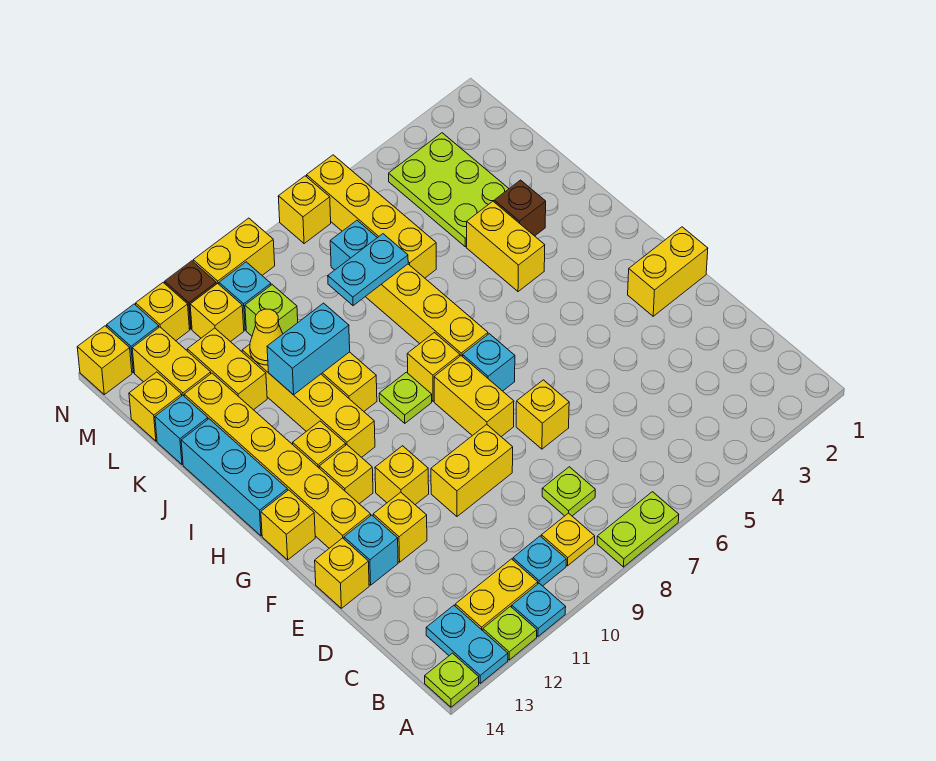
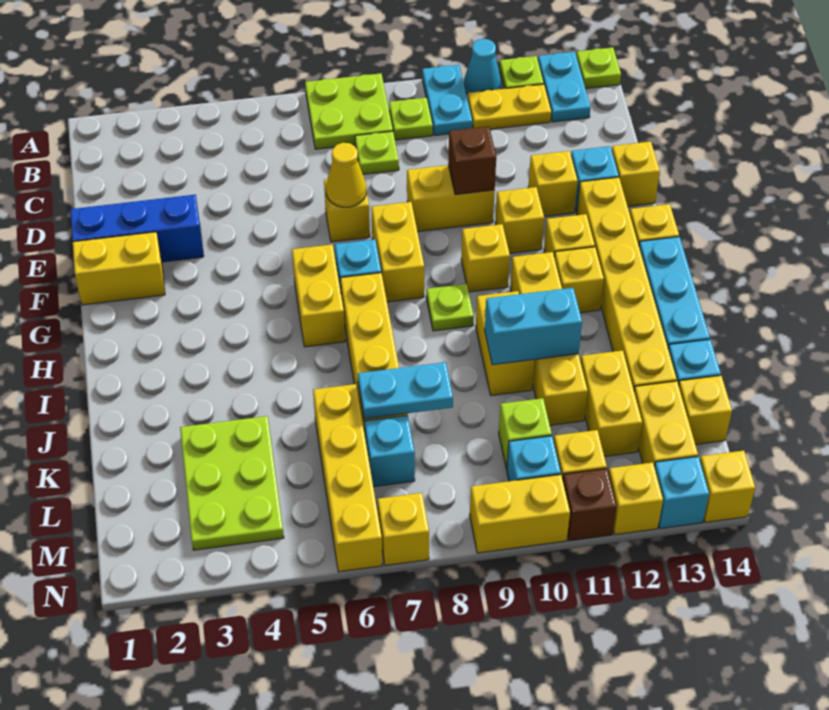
lime plate A7:A8 level 1 -> lime plate A7:B8 level 1
cyan plate A11 level 1 -> cyan cone A11 level 1
yellow plate B9 level 1 -> lime plate B9 level 1
cyan plate B10 level 1 -> cyan plate A10:B10 level 1
none -> blue brick E1:E3 level 1
yellow brick H8 level 1 -> yellow brick G10 level 1
yellow brick I4:J4 level 1 -> yellow brick G6:H6 level 1
brown brick J3 level 1 -> brown brick E10 level 2
yellow cone K11 level 2 -> yellow cone E7 level 2

